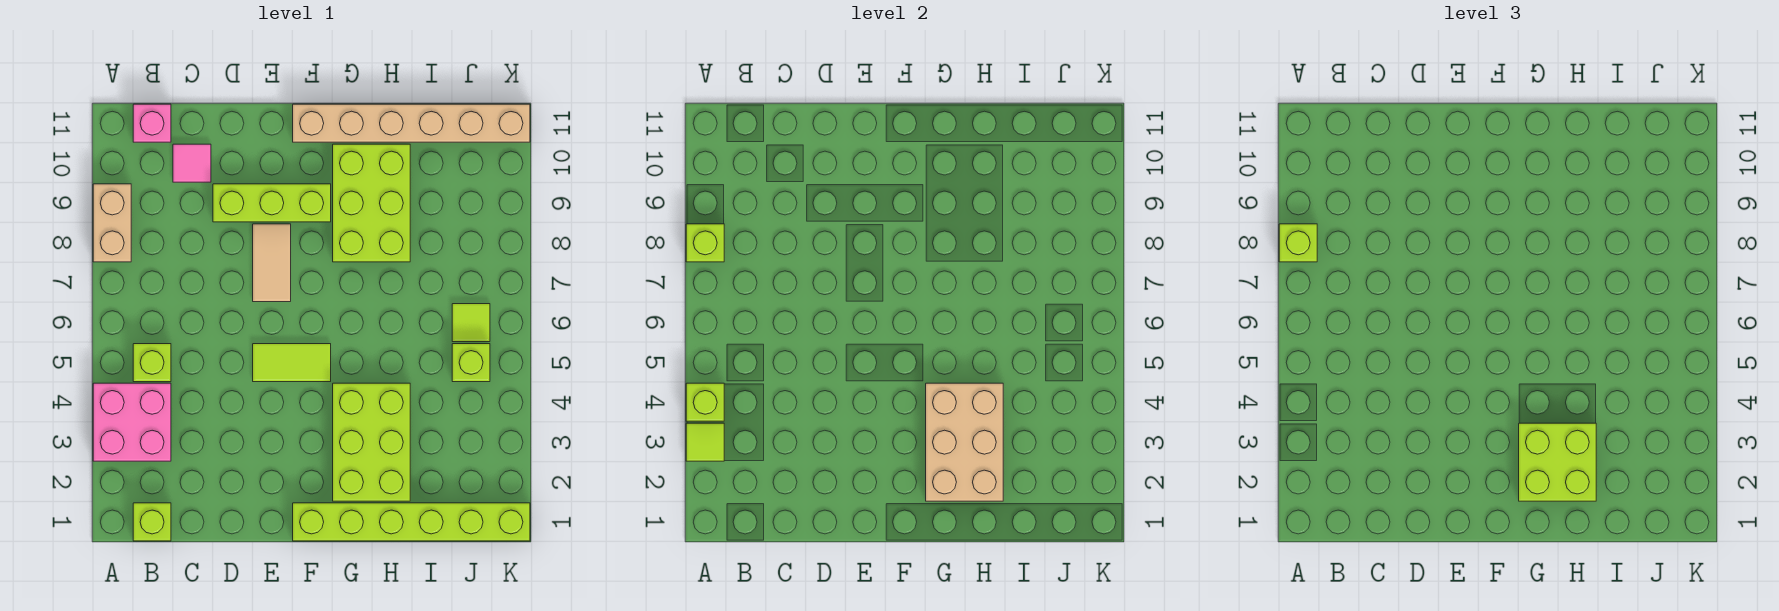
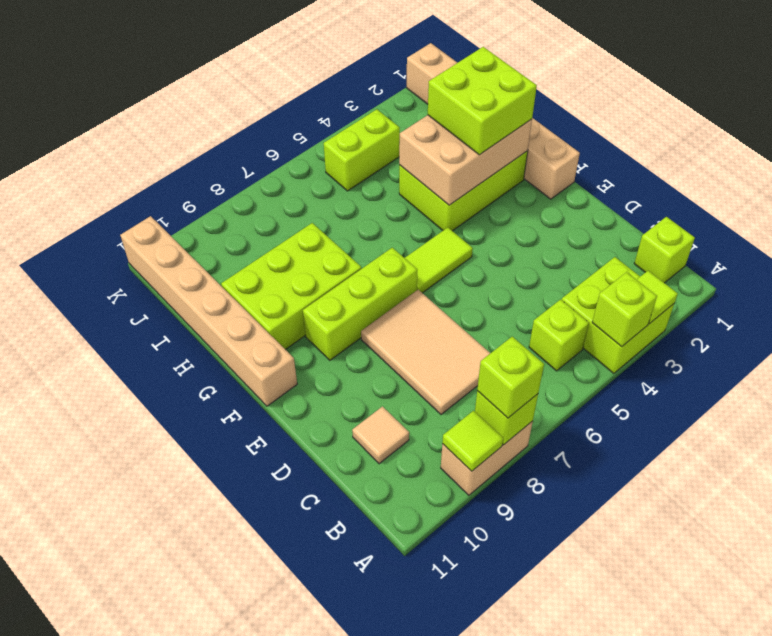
pink brick A3:B4 level 1 -> lime brick A3:B4 level 1
pink brick B11 level 1 -> none
pink tile C10 level 1 -> tan tile C10 level 1
lime brick D9:F9 level 1 -> lime brick F7:F9 level 1
lime tile E5:F5 level 1 -> lime tile F5:F6 level 1
tan tile E7:E8 level 1 -> tan tile C7:E8 level 1
lime brick F1:K1 level 1 -> tan brick F1:K1 level 1
lime brick J5 level 1 -> lime brick J4:J5 level 1
lime tile J6 level 1 -> lime tile A9 level 2

